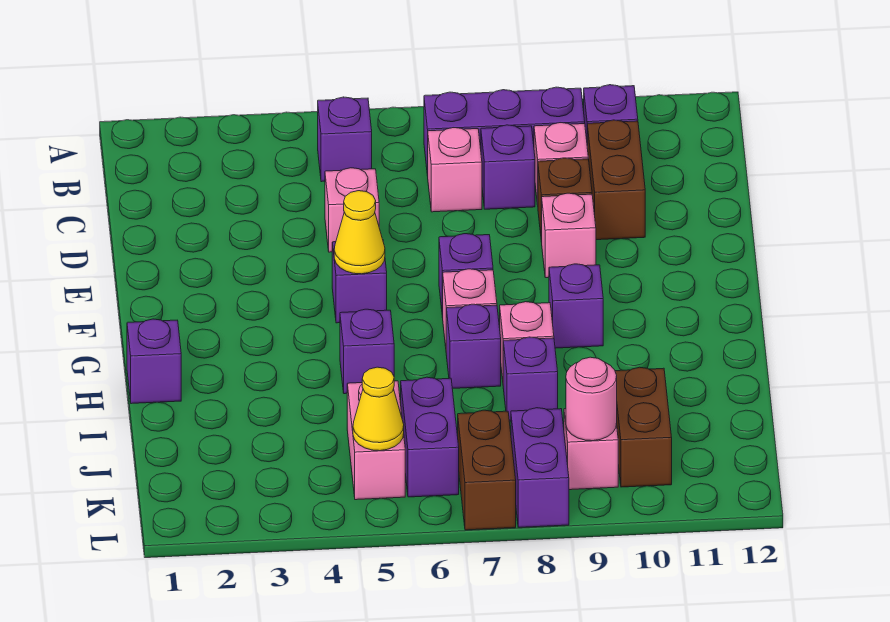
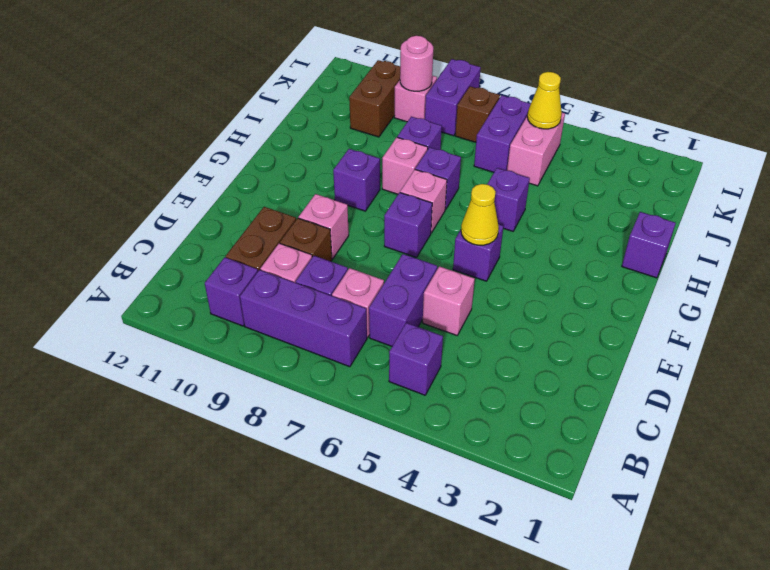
none -> purple brick C6:D6 level 1
brown brick K7:L7 level 1 -> brown brick K7 level 1

